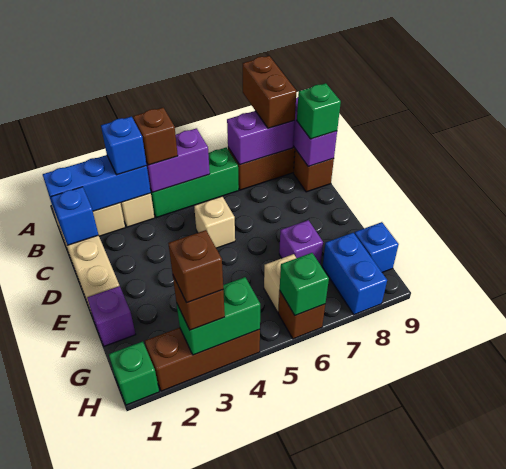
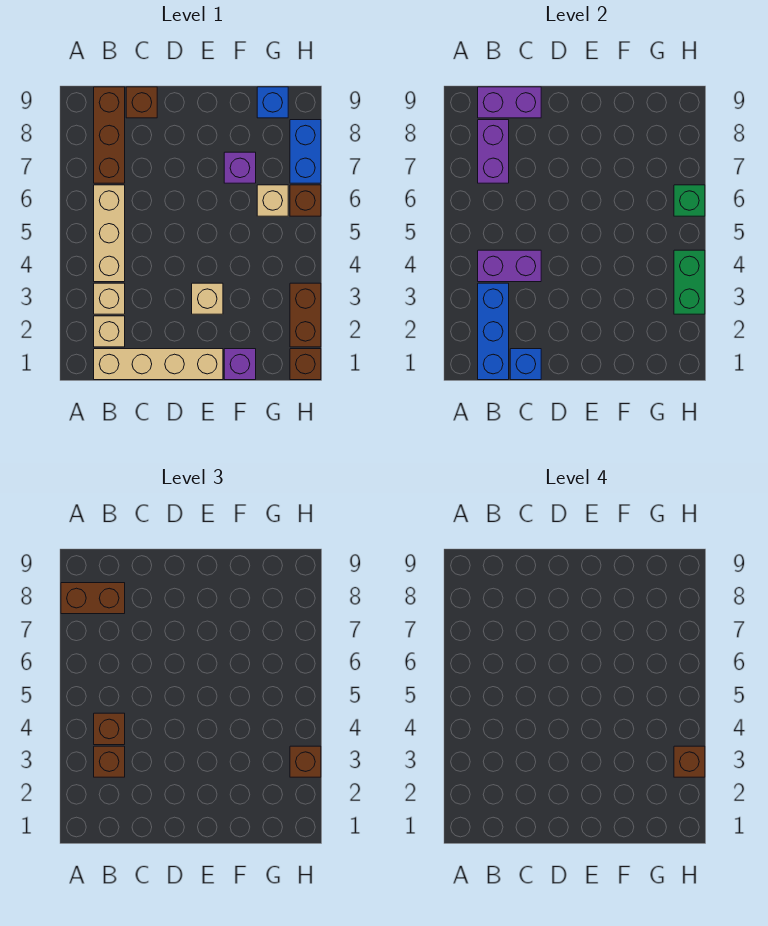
blue brick B3 level 3 -> brown brick B3 level 3
green brick B4:B6 level 1 -> tan brick B4:B6 level 1
purple brick B4:B5 level 2 -> purple brick B4:C4 level 2
green brick C9 level 3 -> none
tan brick D5 level 1 -> tan brick E3 level 1
blue brick G8:H8 level 1 -> blue brick H7:H8 level 1
green brick H1 level 1 -> brown brick H1 level 1
brown brick H2:H4 level 1 -> brown brick H2:H3 level 1

